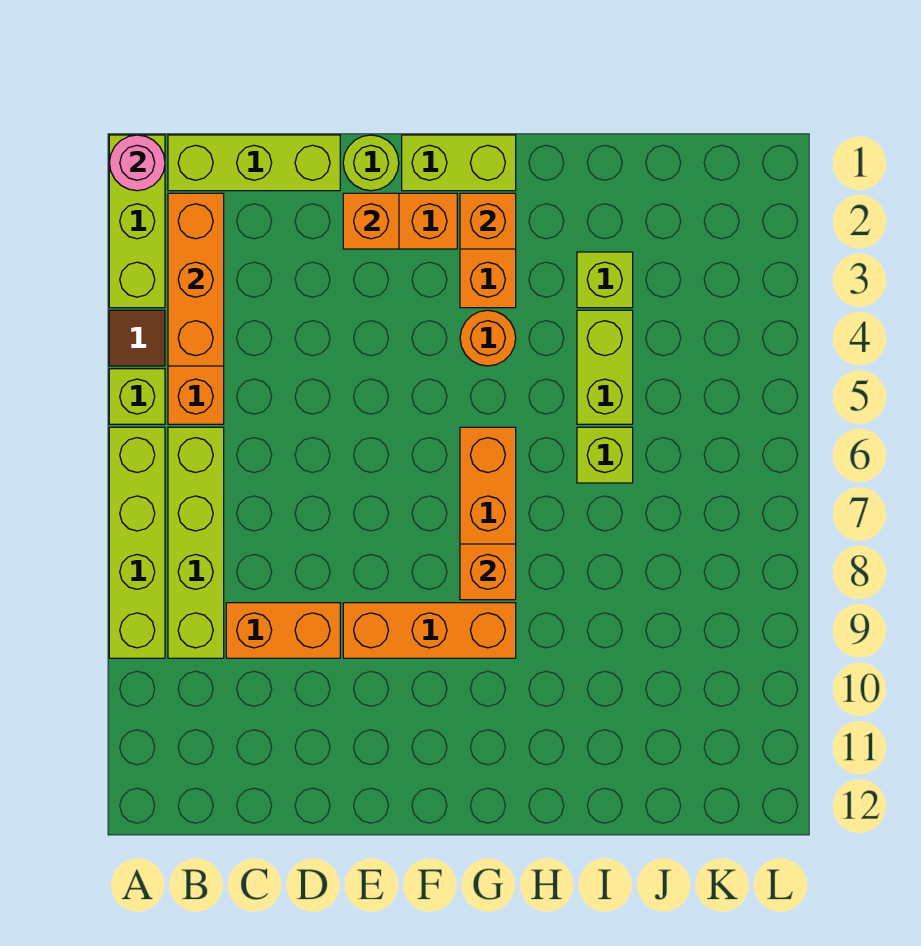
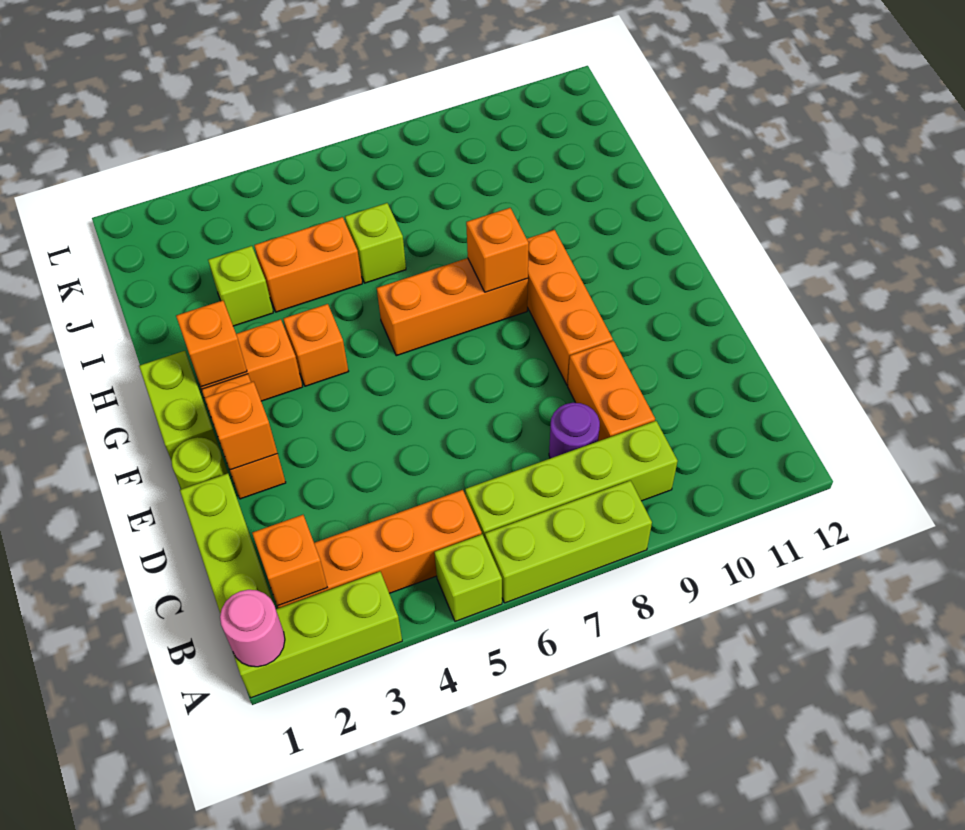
brown tile A4 level 1 -> none
lime brick A6:A9 level 1 -> lime brick A6:A8 level 1
orange brick B2:B4 level 2 -> orange brick B2 level 2
none -> purple round brick C8 level 1
orange round brick G4 level 1 -> orange brick G4 level 1
lime brick I4:I5 level 1 -> orange brick I4:I5 level 1

